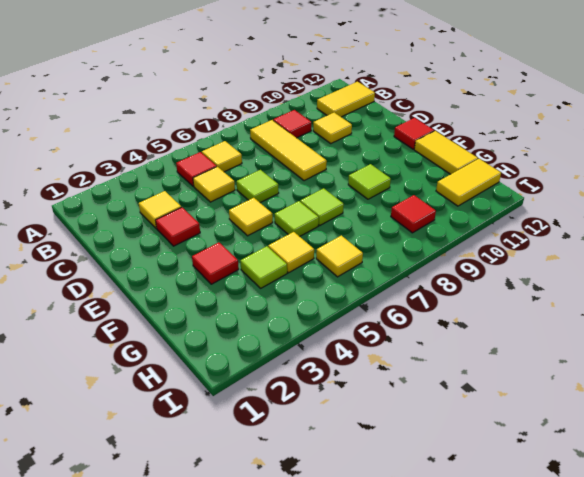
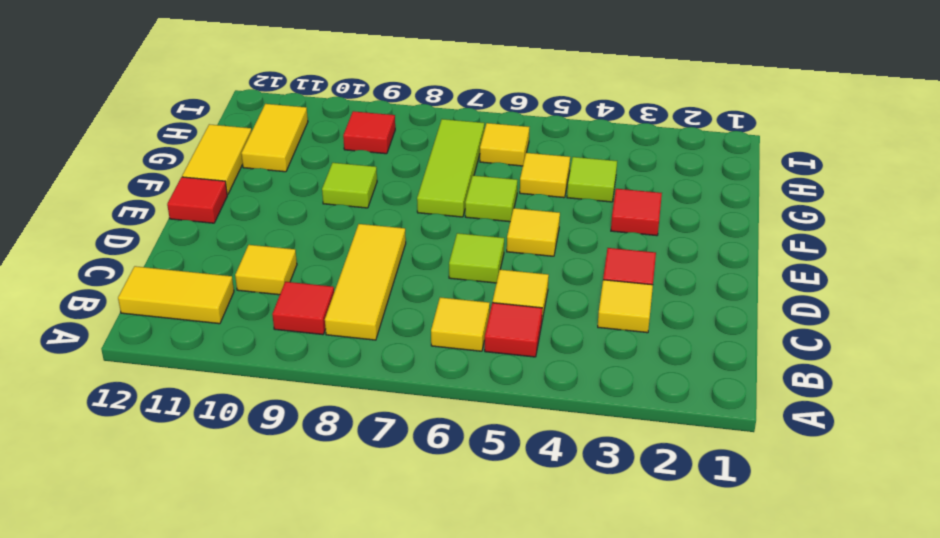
lime tile F7 level 1 -> lime tile F7:H7 level 1
yellow tile H11:H12 level 1 -> yellow tile G11:H11 level 1

